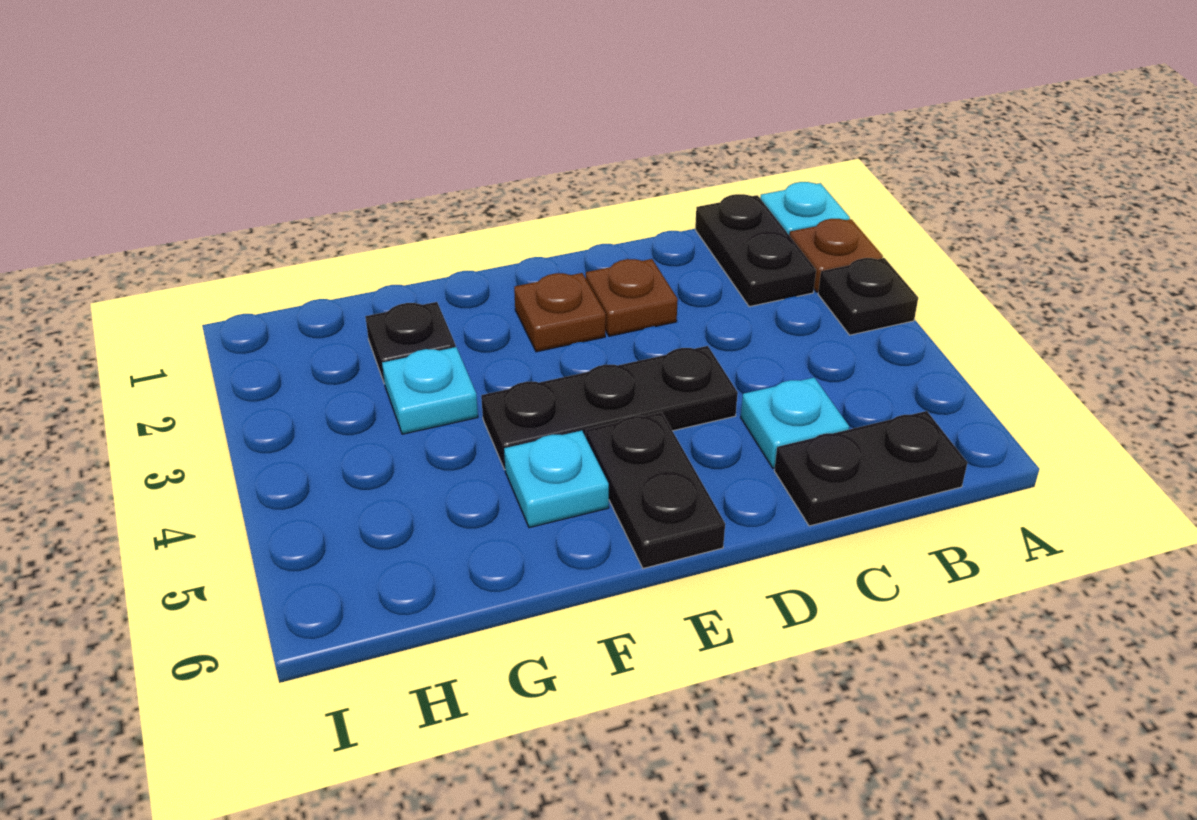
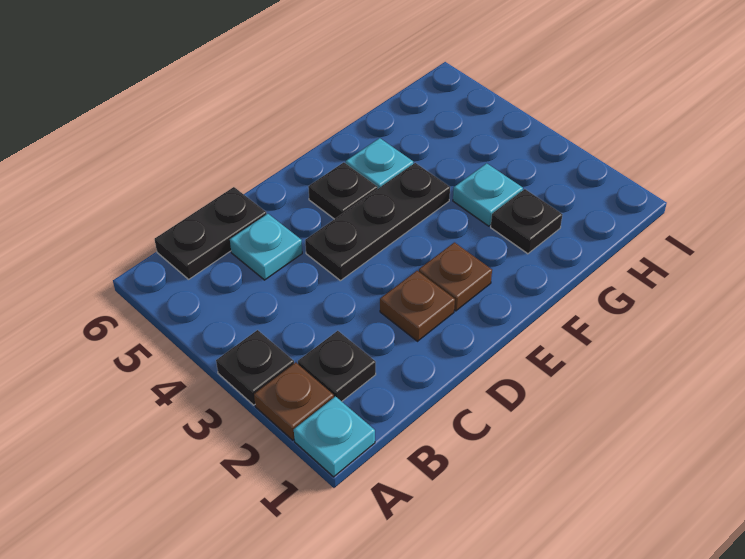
black plate B1:B2 level 1 -> black plate B2 level 1
black plate E5:E6 level 1 -> black plate E5 level 1

